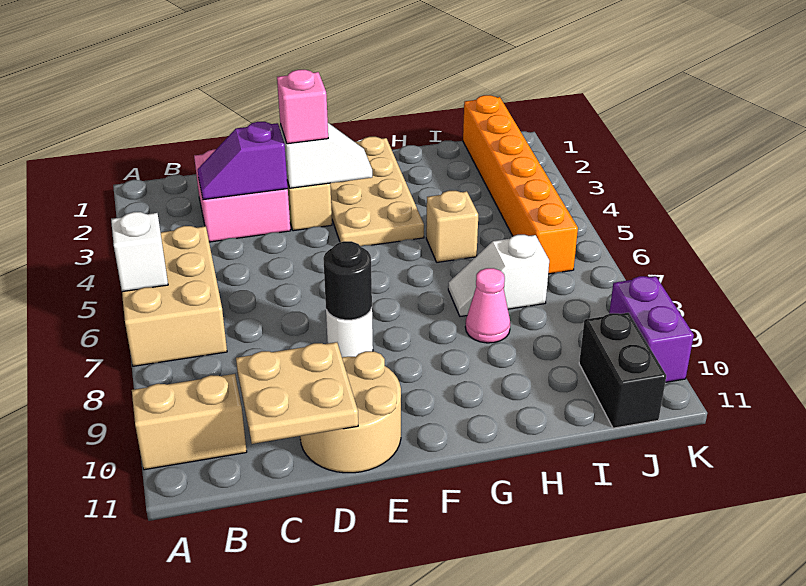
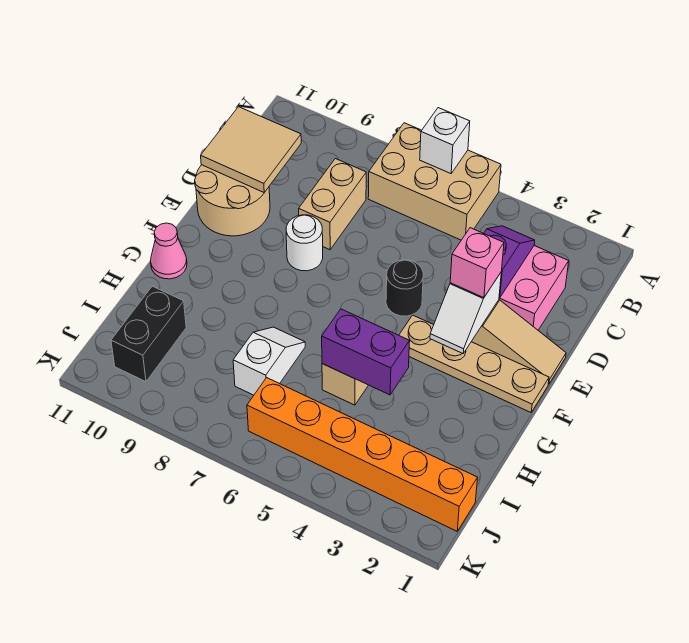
tan brick A10:B10 level 1 -> tan brick C8:D8 level 1
tan plate C10:D11 level 2 -> tan tile C10:D11 level 2
black round brick E8 level 2 -> black round brick E5 level 1
tan plate F1:G4 level 1 -> tan plate F1:F4 level 1
pink cone H8 level 1 -> pink cone G11 level 1
black brick J10:J11 level 1 -> black brick I10:J10 level 1
purple brick K9:K10 level 1 -> purple brick H4:H5 level 2

